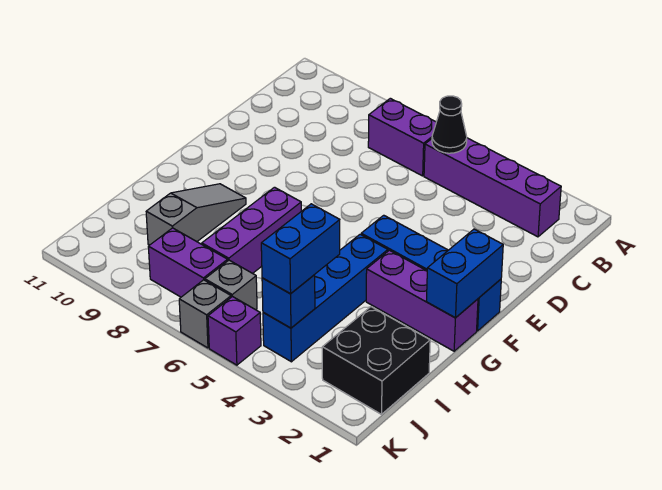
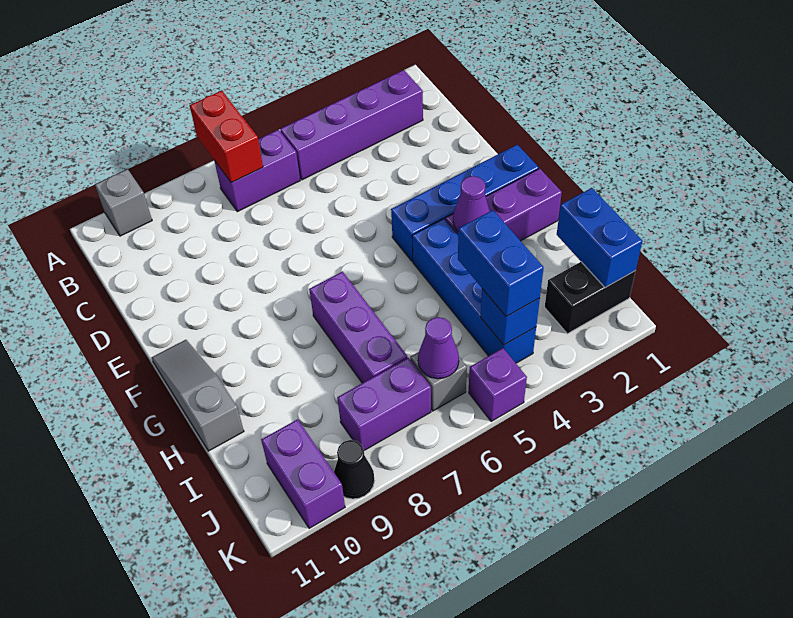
none -> red brick A7:B7 level 2
black cone B5 level 2 -> black cone K9 level 1
blue brick F1:G1 level 2 -> blue brick I1:J1 level 2
none -> purple cone G3 level 2
grey slope G9:I9 level 1 top I -> grey slope F11:H11 level 1 top H
black brick I1:J2 level 1 -> black brick J1:J2 level 1
none -> purple cone J6 level 2
none -> purple brick J10:K10 level 1
grey brick K6 level 1 -> grey brick A10 level 1

